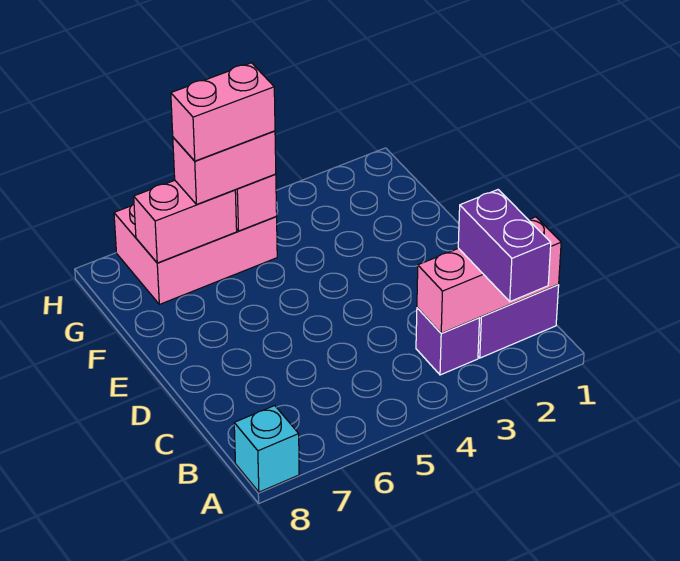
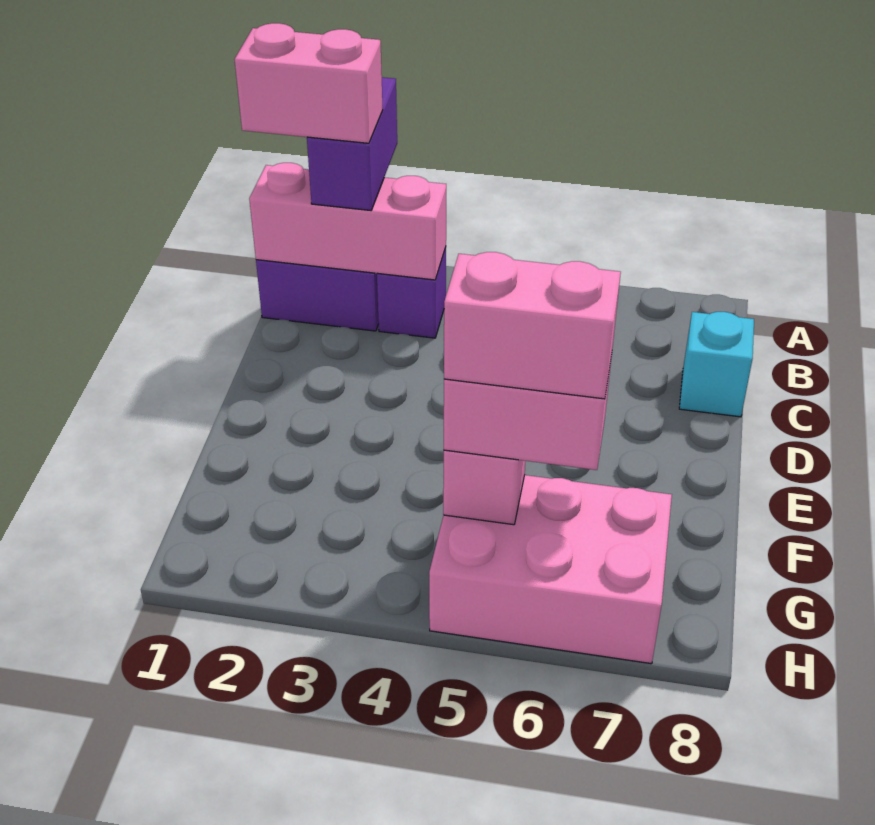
cyan brick A8 level 1 -> cyan brick C8 level 1
pink brick G6:G7 level 2 -> pink brick B1:B2 level 4

